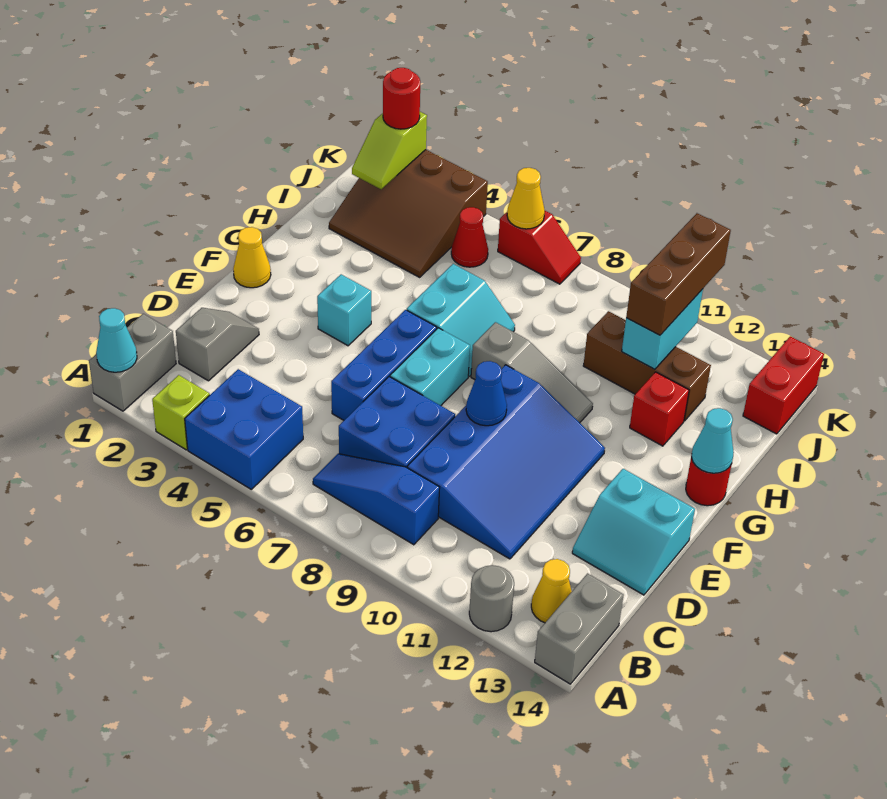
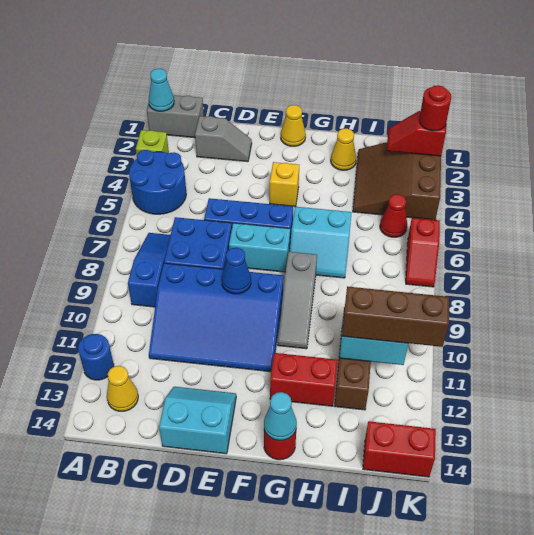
blue brick A4:B5 level 1 -> blue round brick A4:B5 level 1
grey round brick A12 level 1 -> blue round brick A12 level 1
grey brick A14:B14 level 1 -> none
cyan slope D13:E14 level 1 top E -> cyan slope D13:E14 level 1 top 14
cyan brick F4 level 1 -> yellow brick F4 level 1
red brick H12 level 1 -> red brick G12:H12 level 1
lime slope J2:K2 level 2 top K -> red slope J2:K2 level 2 top K
yellow cone K6 level 2 -> yellow cone H2 level 1

